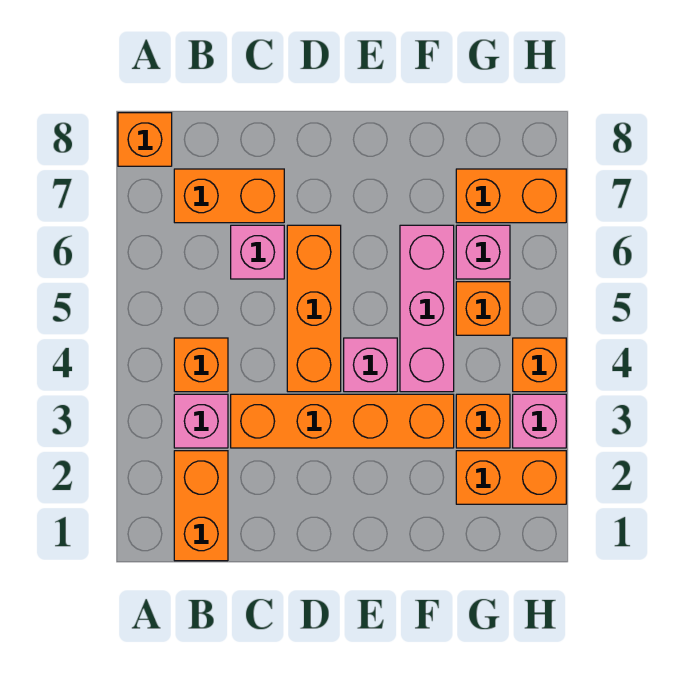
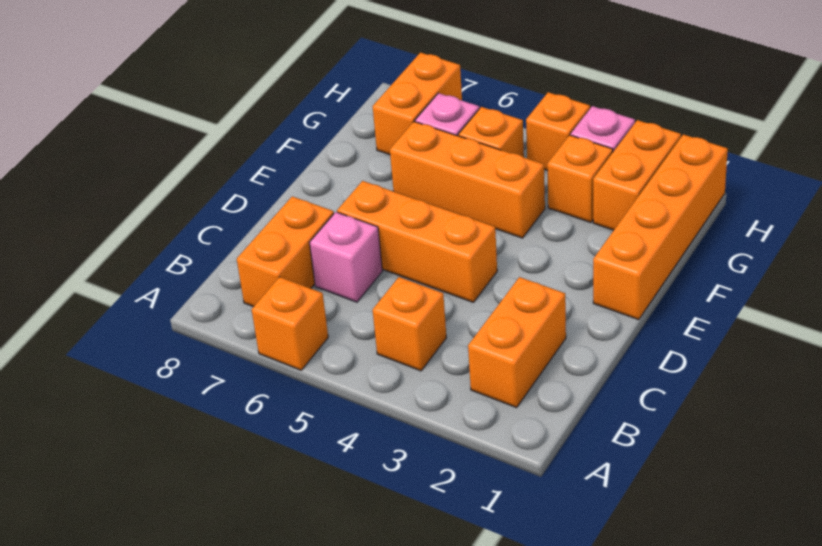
orange brick A8 level 1 -> orange brick A6 level 1
orange brick B1:B2 level 1 -> orange brick B2:C2 level 1
pink brick B3 level 1 -> none
orange brick C3:F3 level 1 -> orange brick E1:H1 level 1
pink brick E4 level 1 -> none
pink brick F4:F6 level 1 -> orange brick F4:F6 level 1

